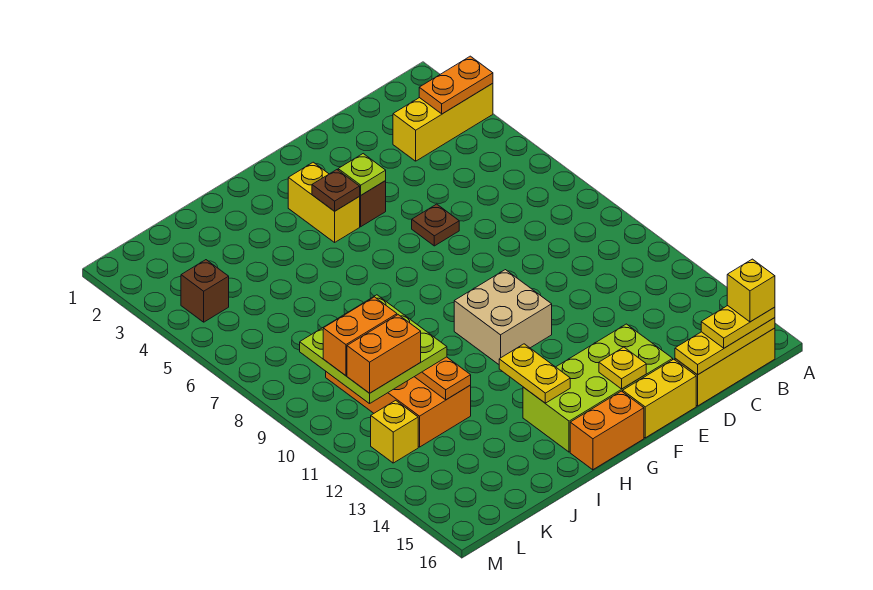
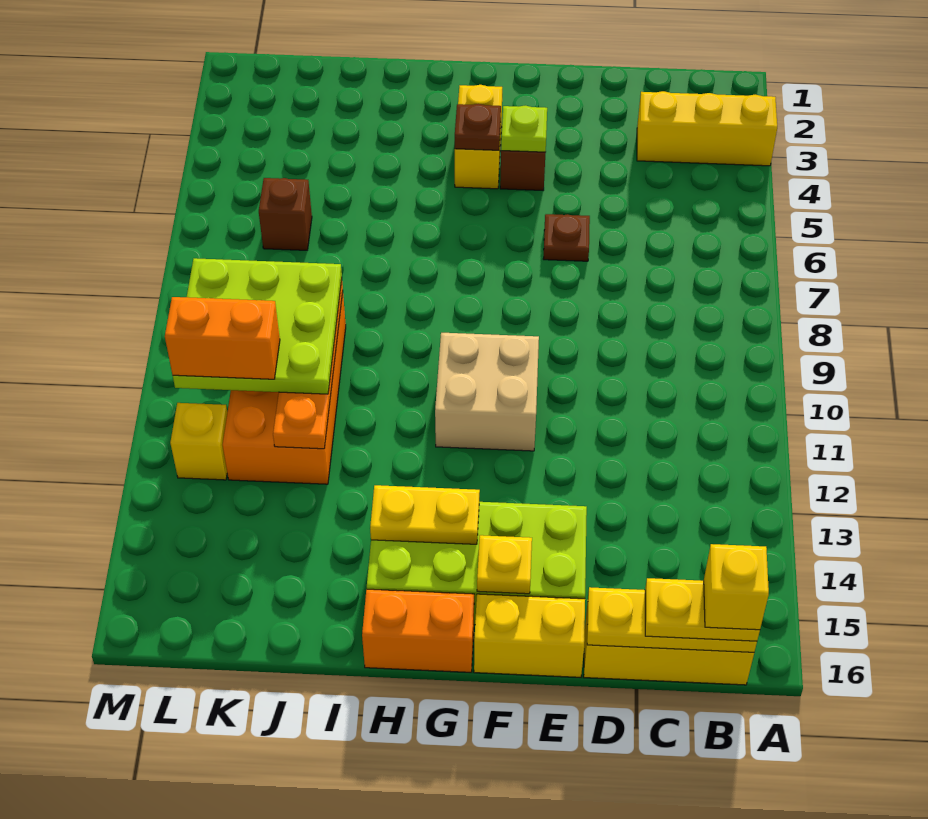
orange plate A3:B3 level 2 -> none
yellow plate H13:H14 level 2 -> yellow plate G14:H14 level 2
orange brick K10:L10 level 4 -> none
brown brick L4 level 1 -> brown brick K6 level 1

